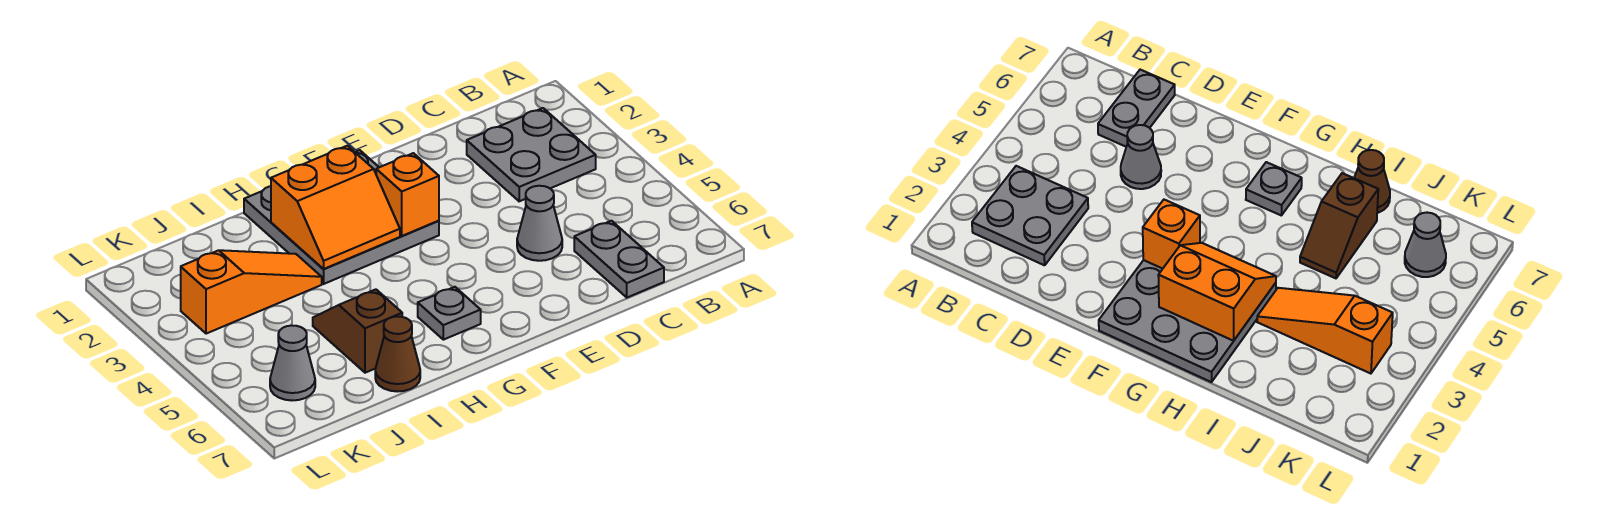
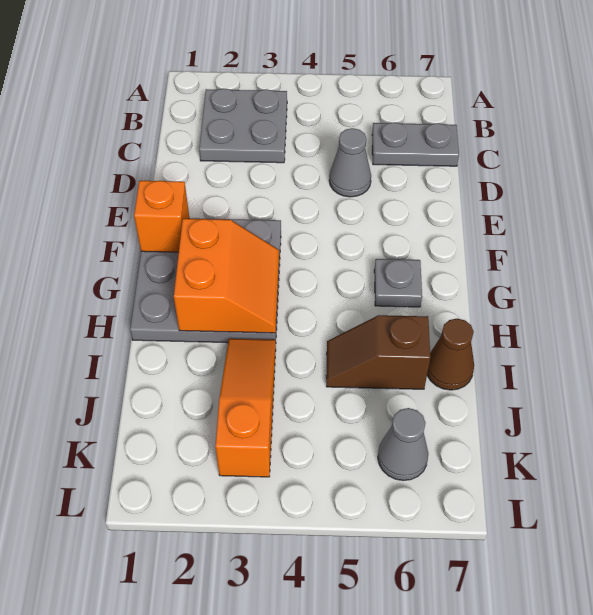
orange brick F3 level 2 -> orange brick F1 level 2

